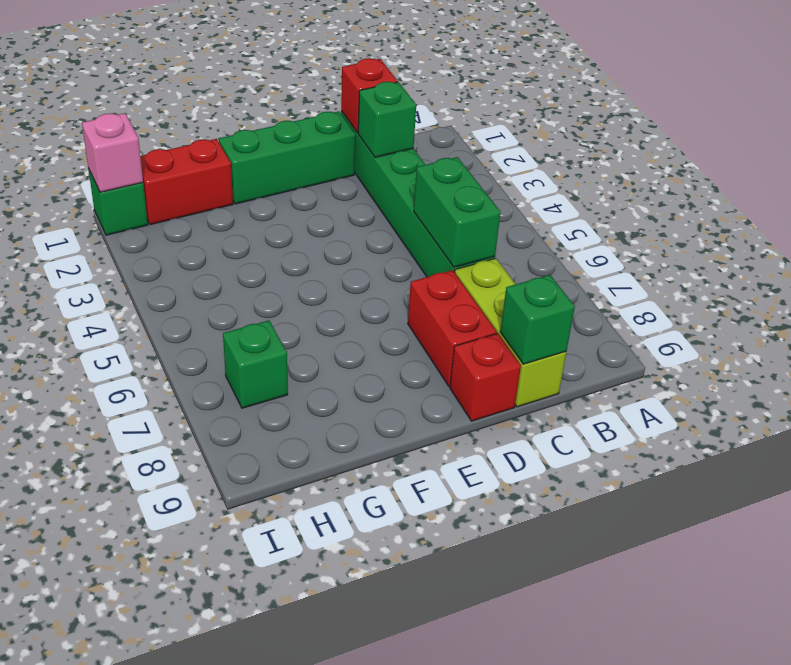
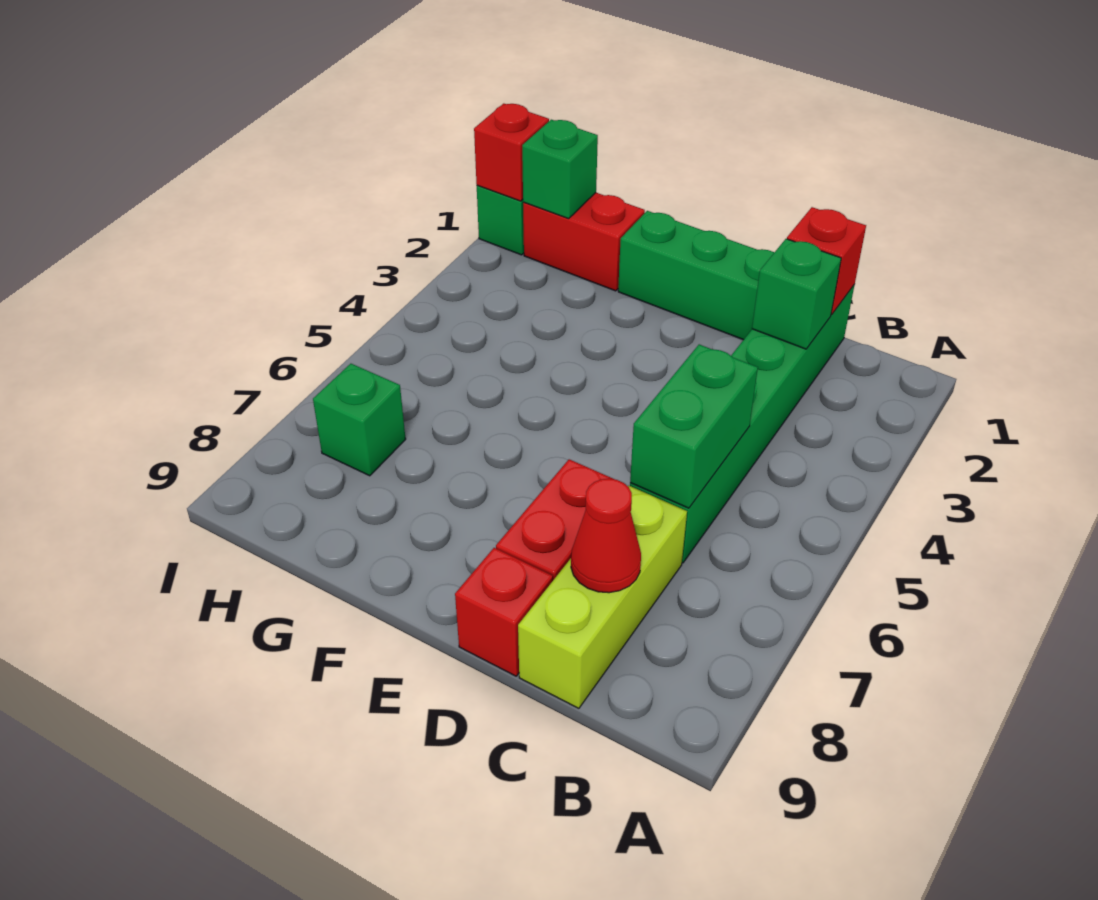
none -> red cone C8 level 2
green brick C9 level 2 -> green brick H1 level 2
pink brick I1 level 2 -> red brick I1 level 2

